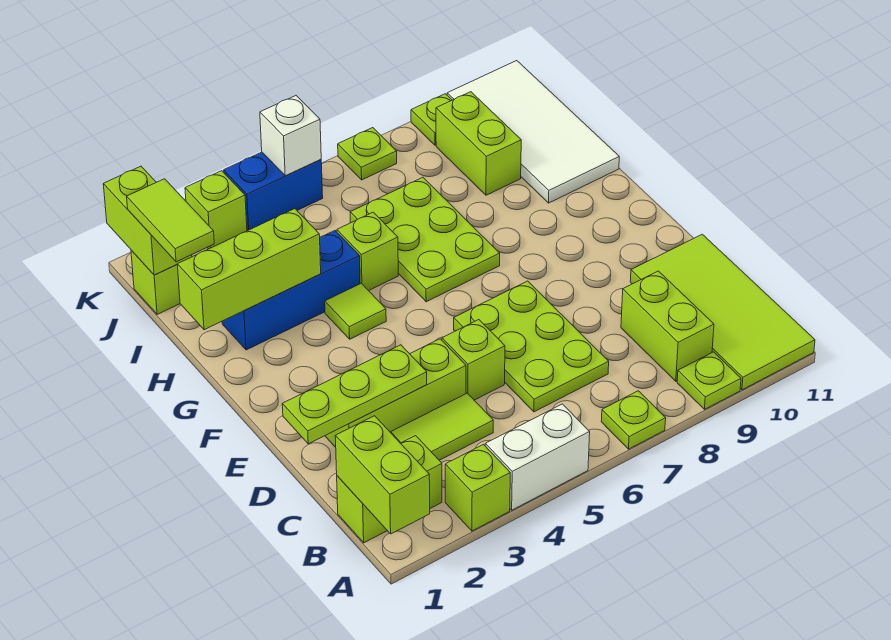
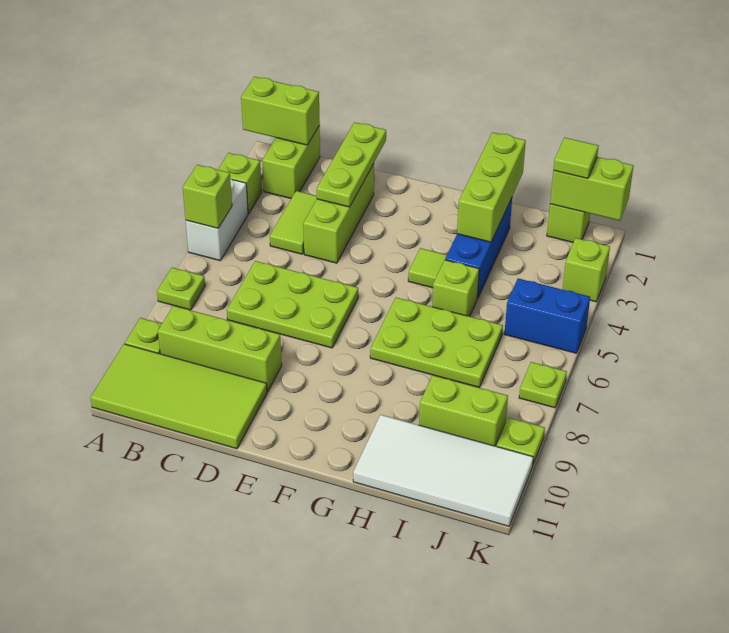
lime brick B9:C9 level 1 -> lime brick B9:D9 level 1
lime brick D5 level 1 -> lime brick A5 level 2
lime tile I1:J1 level 3 -> lime tile J1 level 3
blue brick K4:K5 level 1 -> blue brick J5:K5 level 1
white brick K5 level 2 -> none

